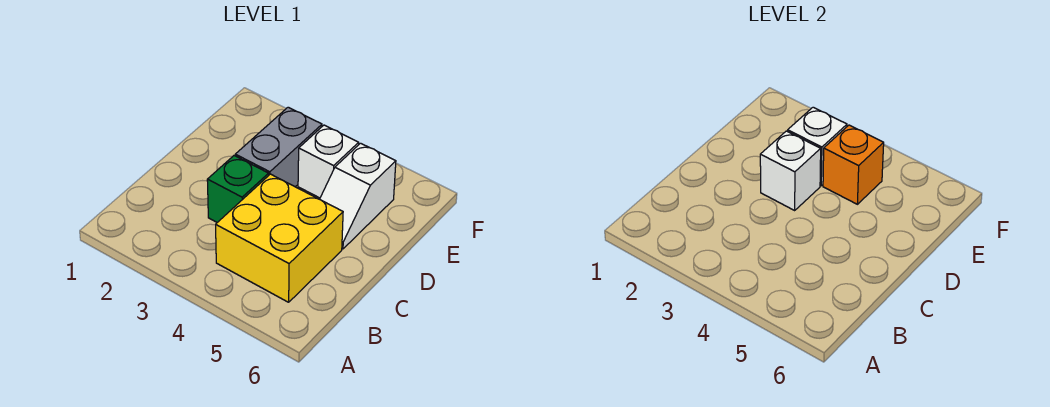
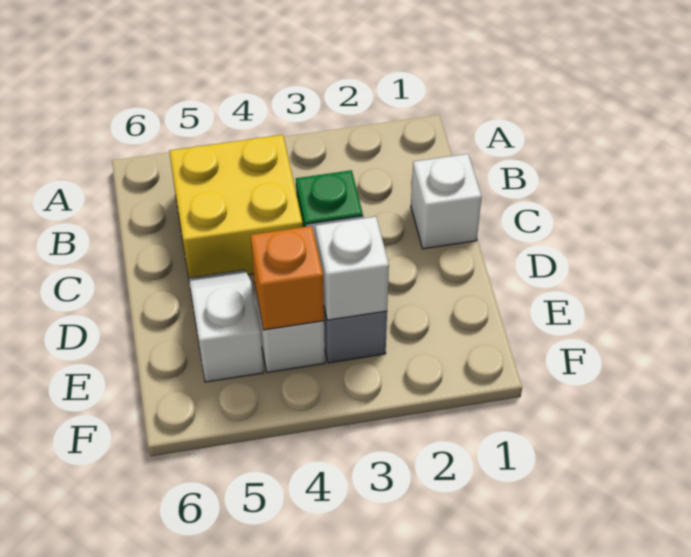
white brick D3 level 2 -> white brick C1 level 1

